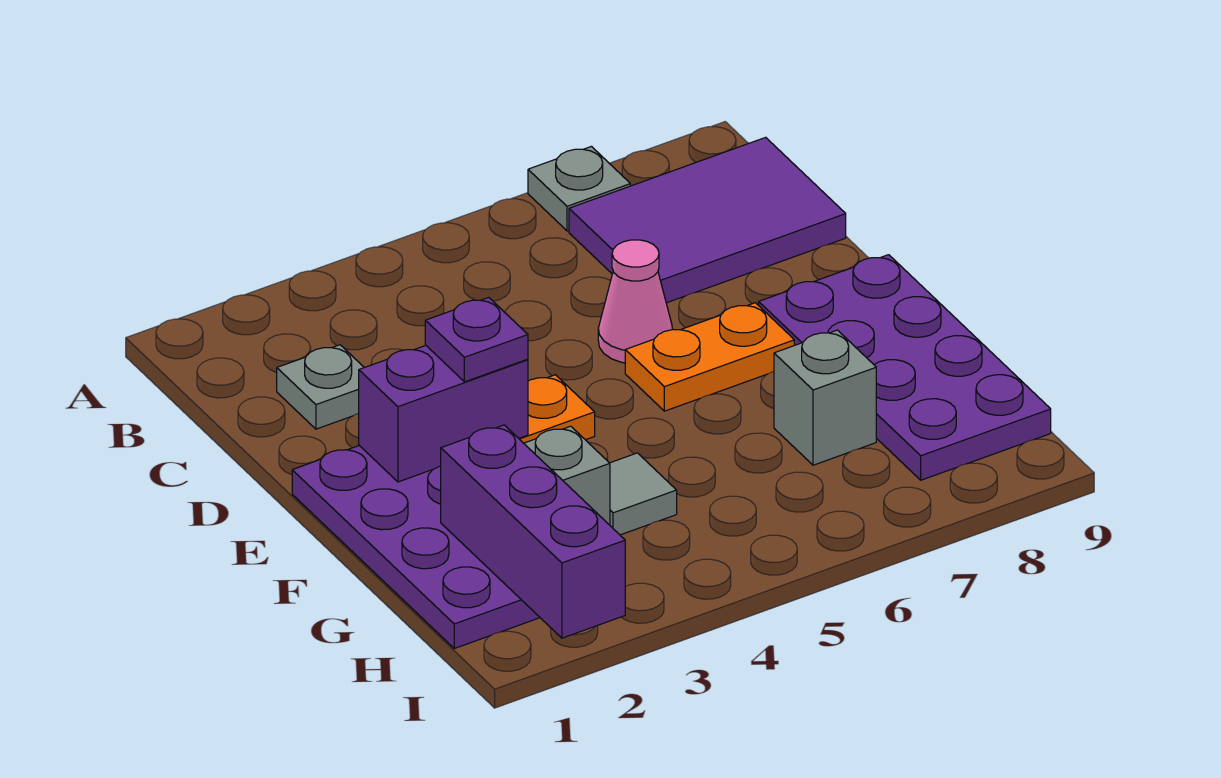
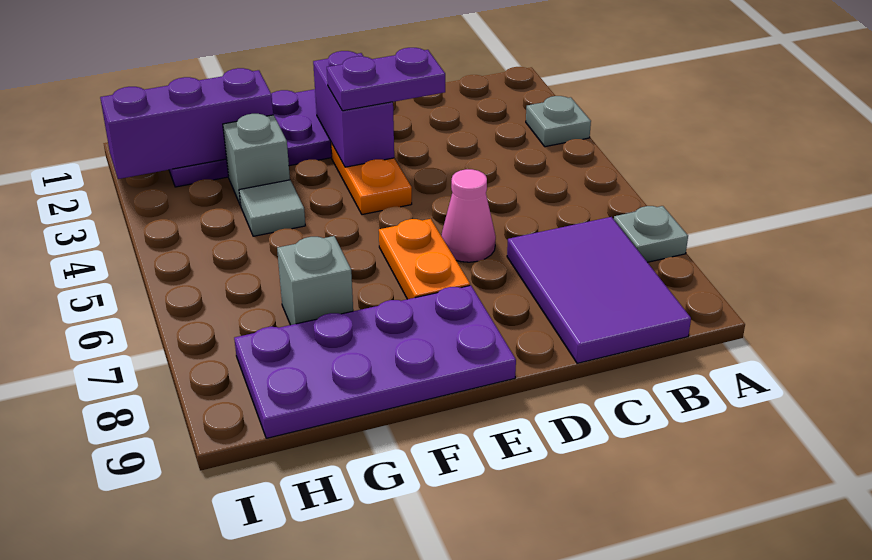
grey plate C2 level 1 -> grey plate A3 level 1
purple plate E3 level 3 -> purple plate D3:E3 level 3

